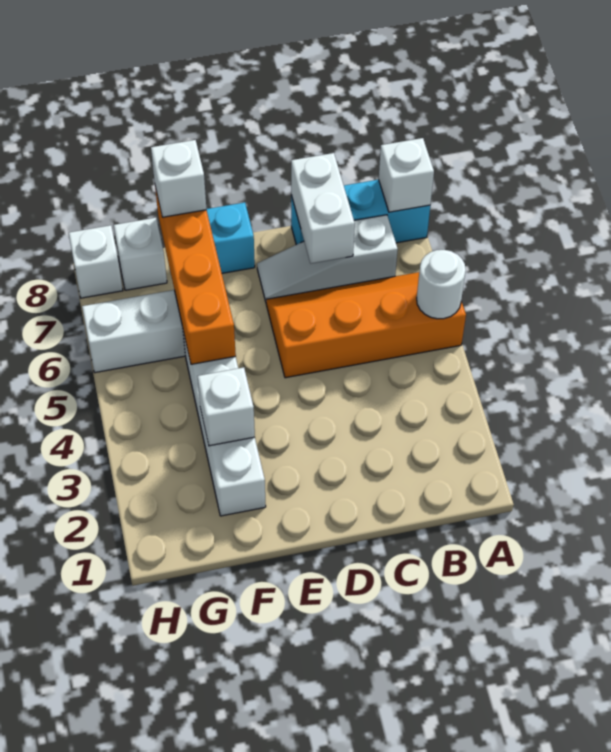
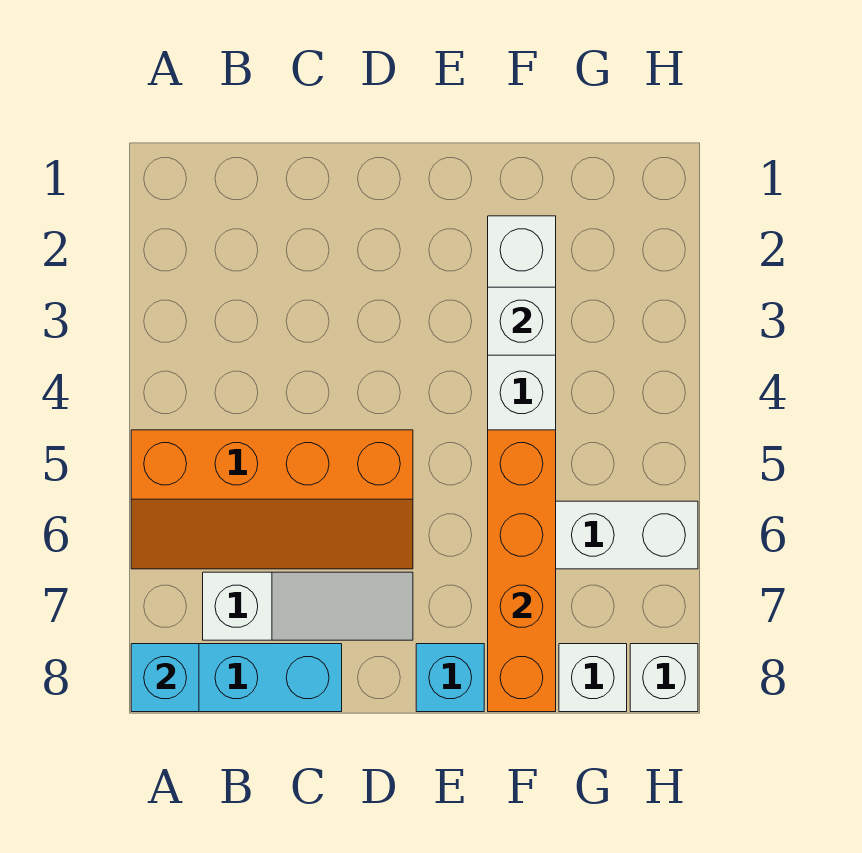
white round brick A5 level 2 -> none
white brick A8 level 2 -> cyan brick A8 level 2
white brick C7:C8 level 2 -> none
white brick F8 level 3 -> none

